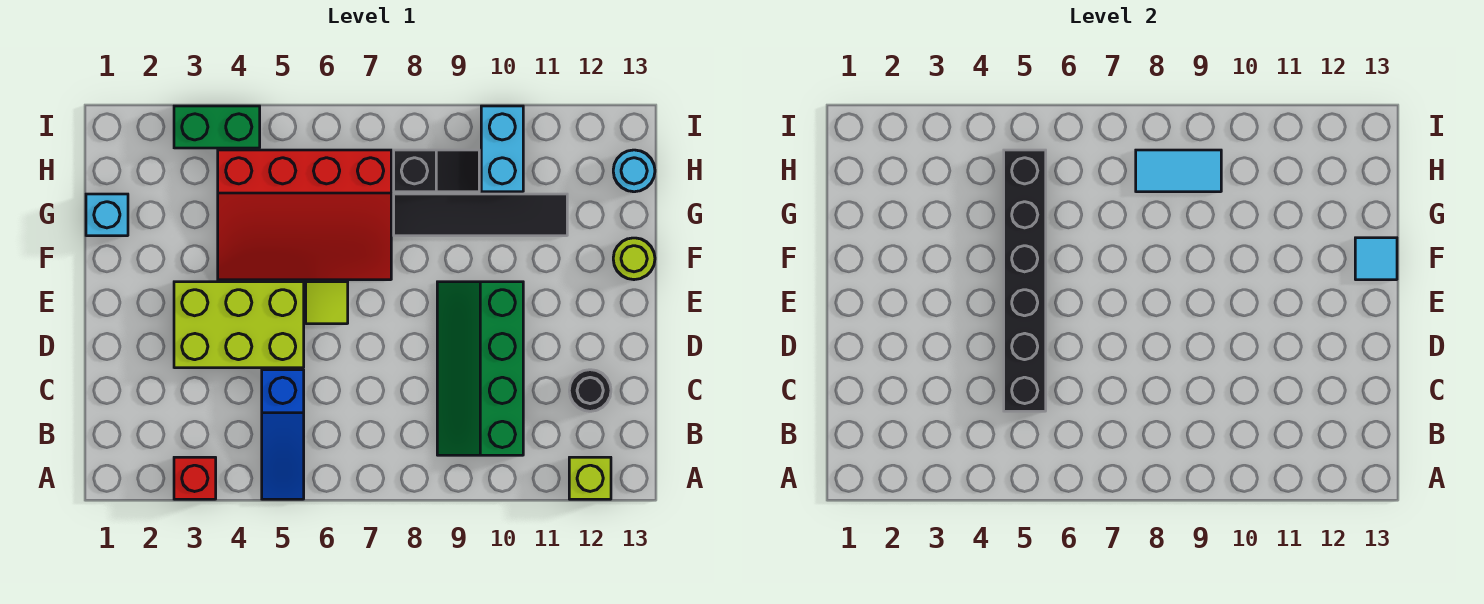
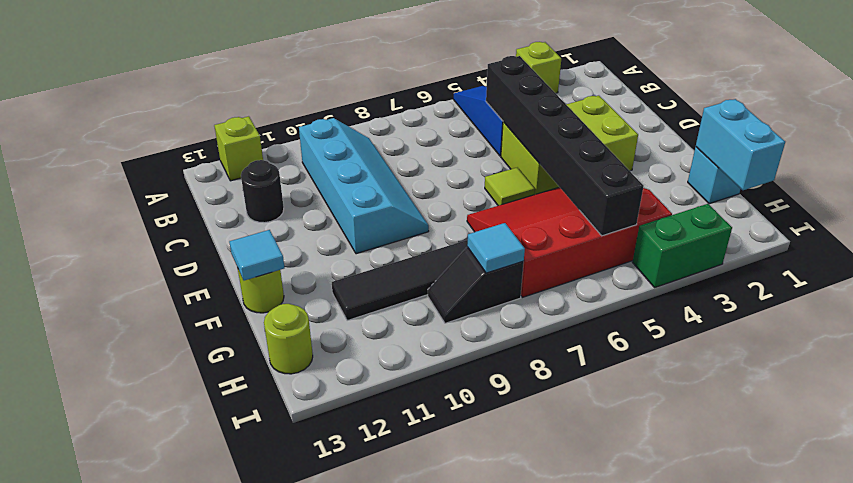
red brick A3 level 1 -> lime brick A3 level 1
green slope B9:E10 level 1 top 10 -> cyan slope B9:E10 level 1 top 10
cyan tile H8:H9 level 2 -> cyan tile H8 level 2
cyan brick H10:I10 level 1 -> cyan brick G1:H1 level 2
cyan round brick H13 level 1 -> lime round brick H13 level 1

